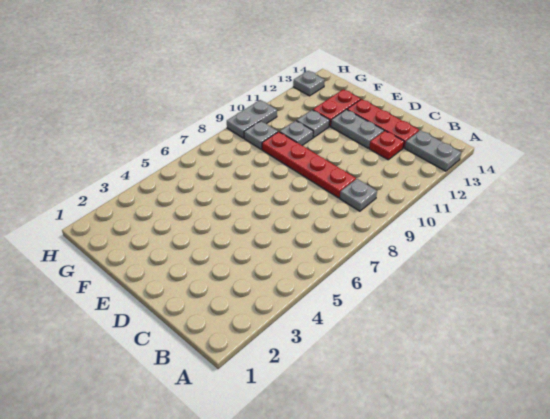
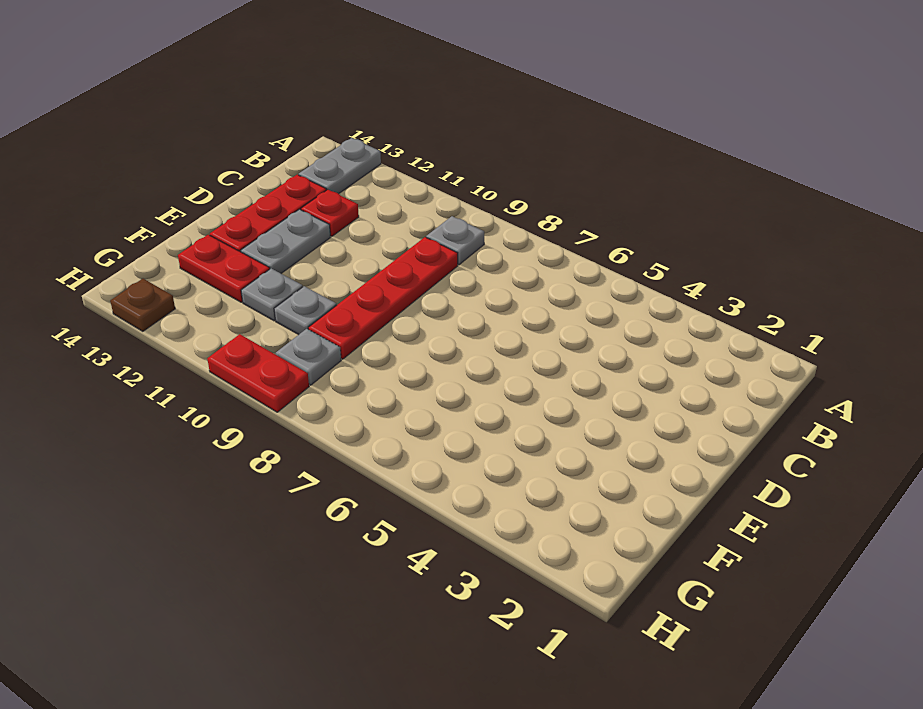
grey plate H9:H10 level 1 -> red plate H9:H10 level 1
grey plate H13 level 1 -> brown plate H13 level 1

